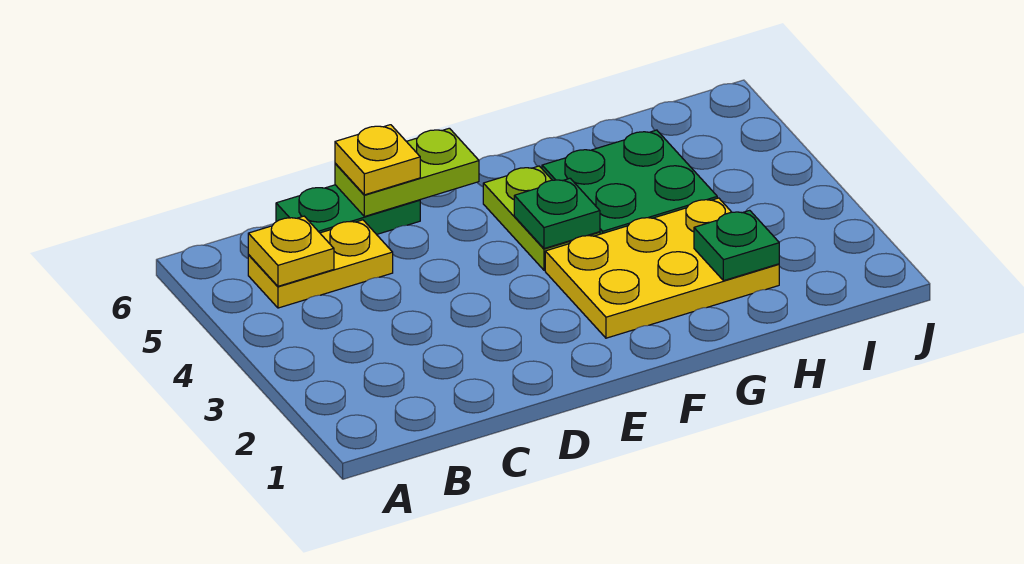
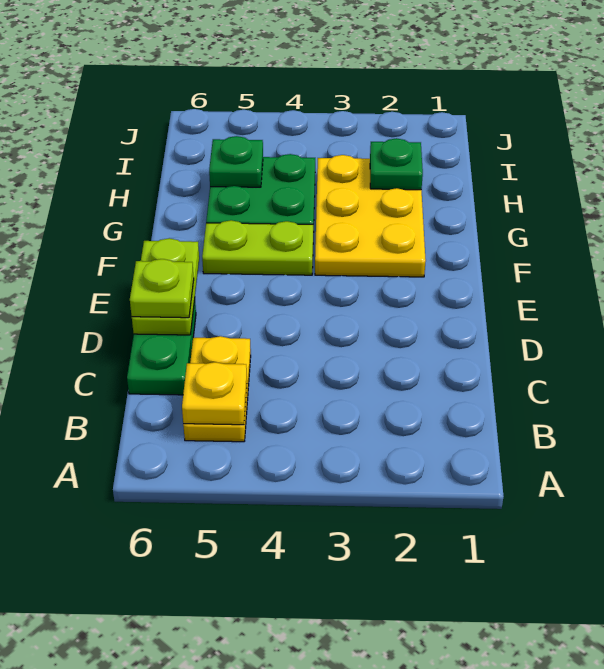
yellow plate D6 level 3 -> lime plate D6 level 3
green plate F4 level 2 -> green plate H5 level 2

